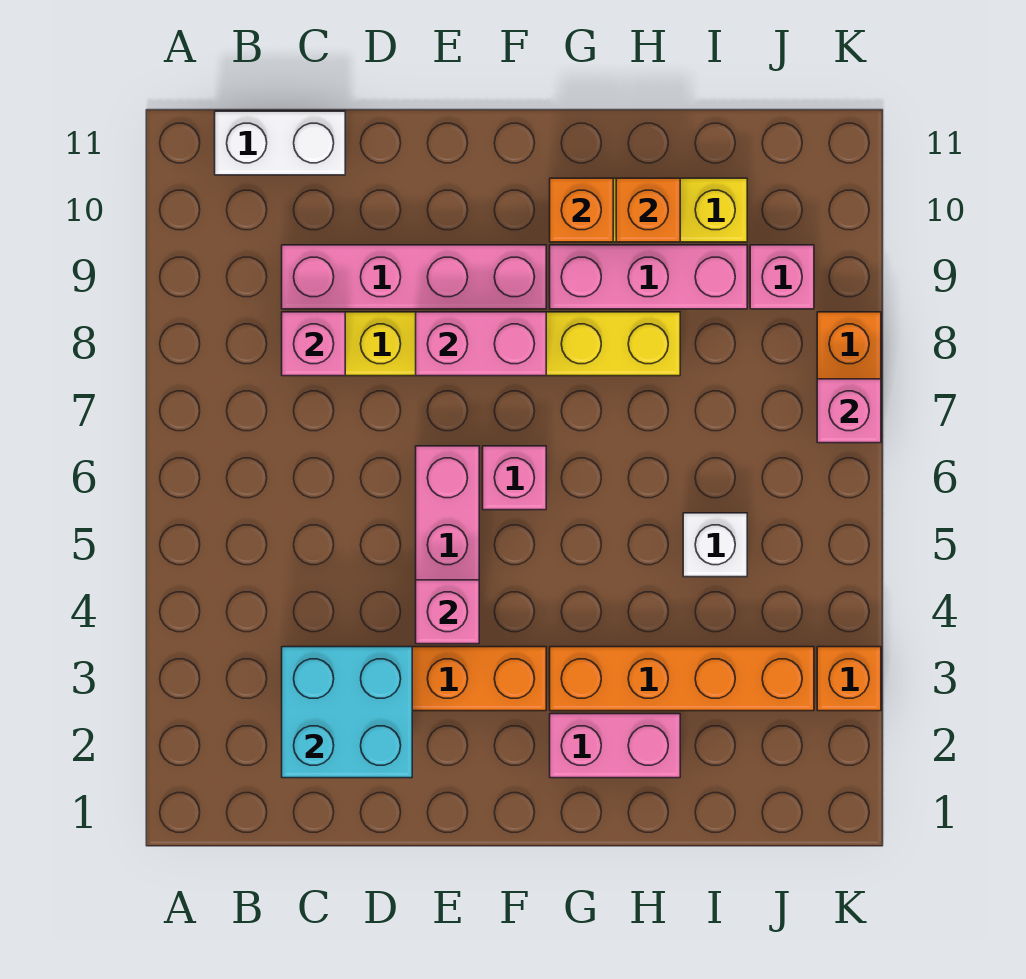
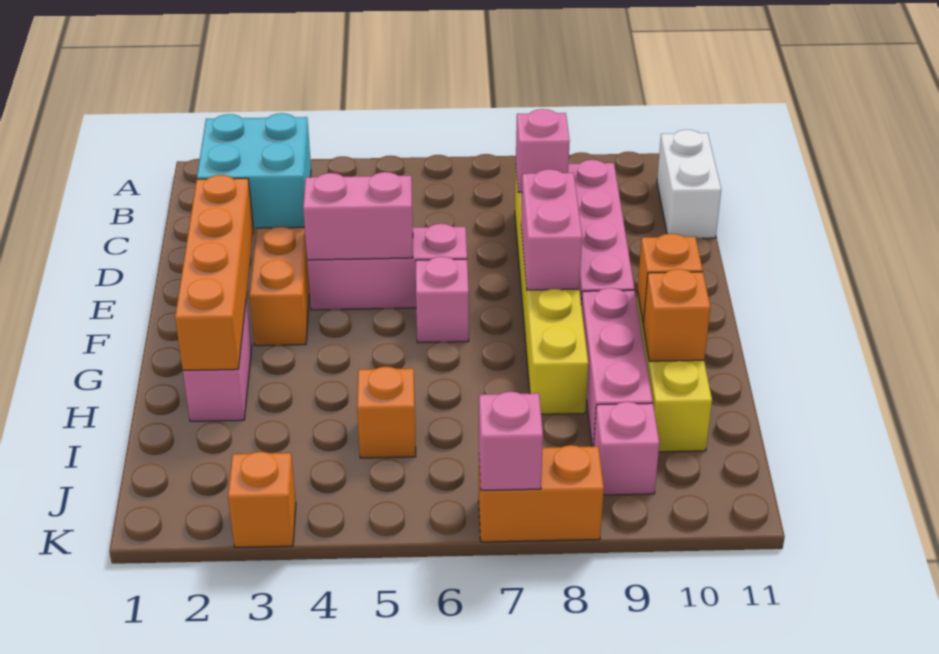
pink brick E4 level 2 -> pink brick E4:E5 level 2
orange brick G3:J3 level 1 -> orange brick E2:H2 level 2
white brick I5 level 1 -> orange brick I5 level 1

